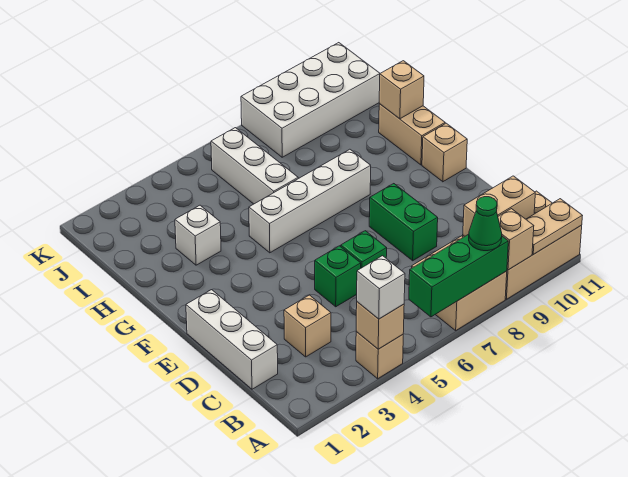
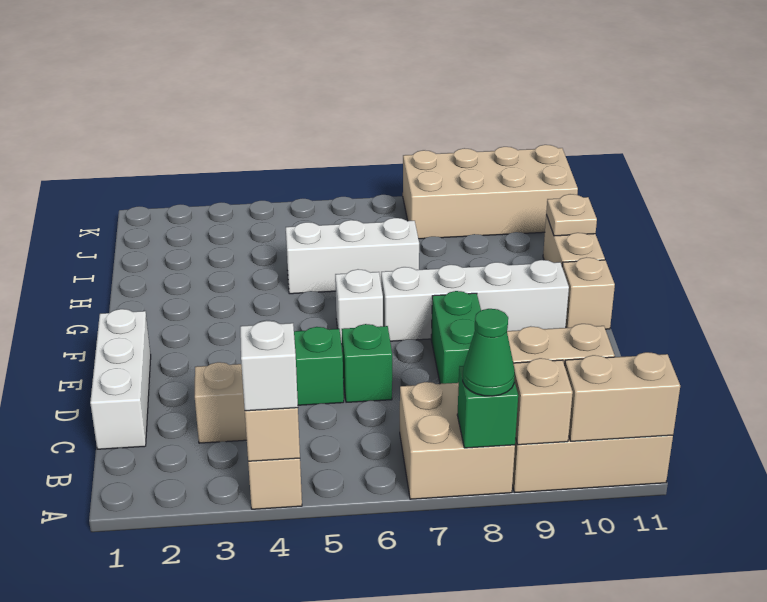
green brick A6:A8 level 2 -> green brick A8 level 2
tan plate A10:A11 level 2 -> tan brick A10:A11 level 2
white brick G5:G8 level 1 -> white brick F7:F10 level 1
white brick H3 level 1 -> white brick F6 level 1
white brick H6:J6 level 1 -> white brick H5:H7 level 1
tan brick H11 level 2 -> tan plate H11 level 2
white brick J8:K11 level 1 -> tan brick J8:K11 level 1

